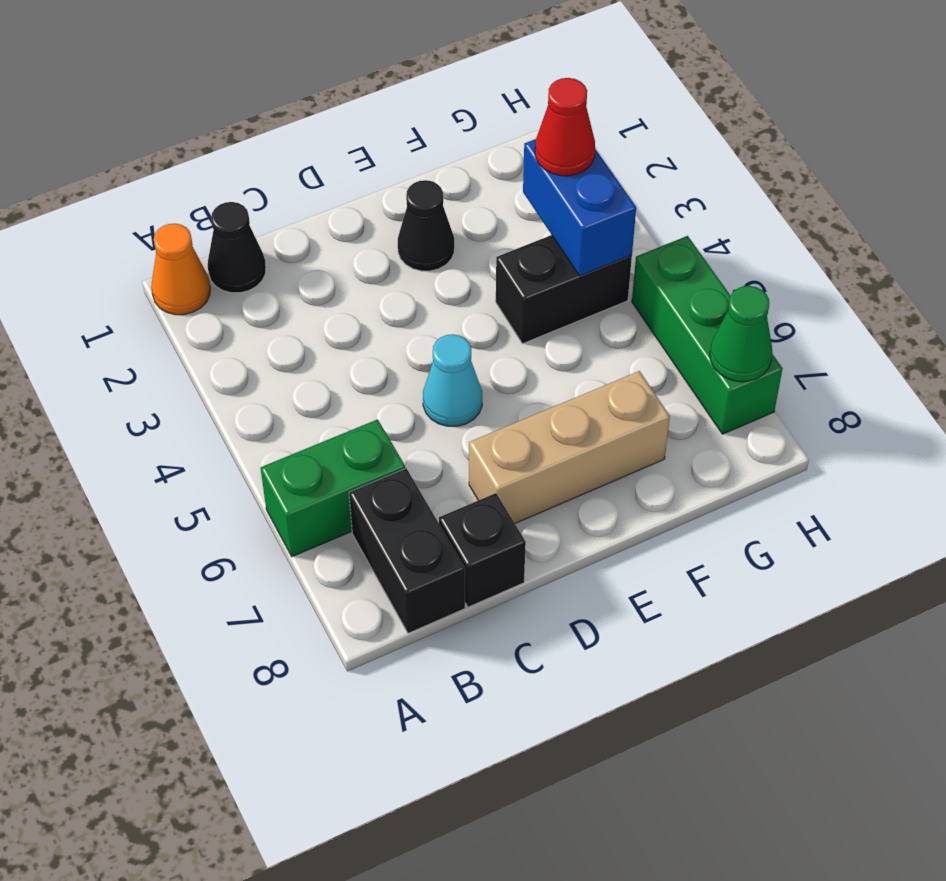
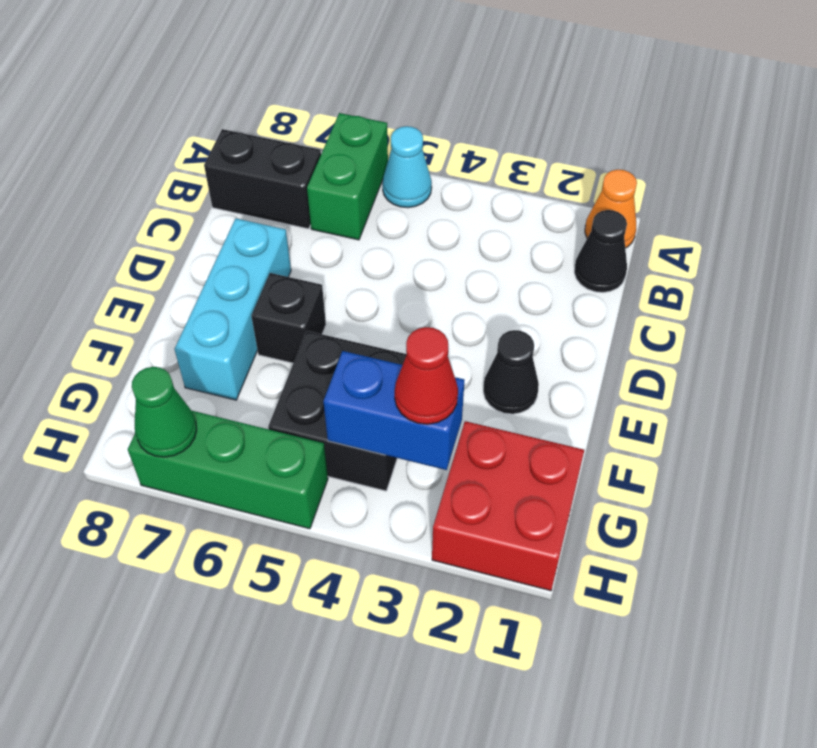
black brick C8 level 1 -> black brick E6 level 1
cyan cone D5 level 1 -> cyan cone A5 level 1
tan brick D7:F7 level 1 -> cyan brick D7:F7 level 1
black brick F4:G4 level 1 -> black brick F4:G5 level 1
none -> red brick G1:H2 level 1

